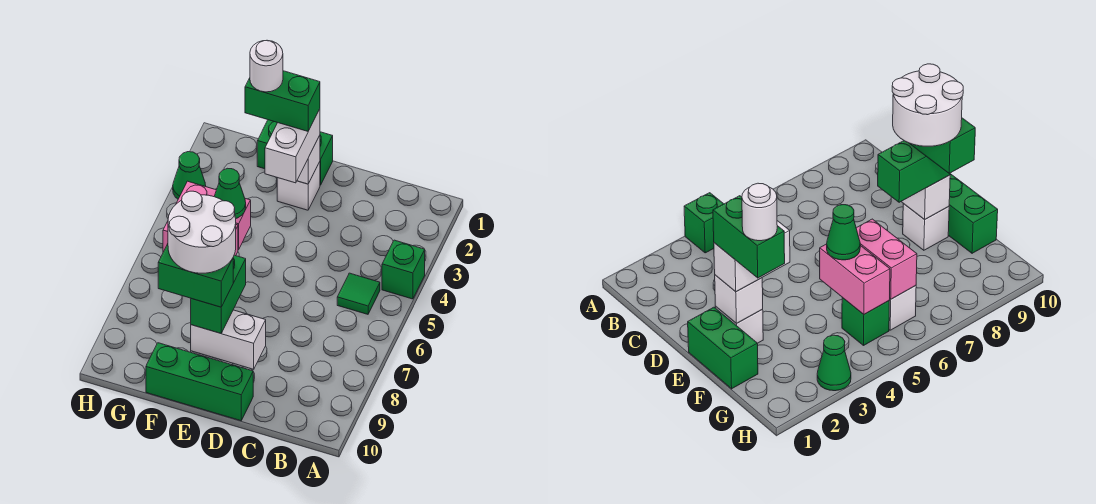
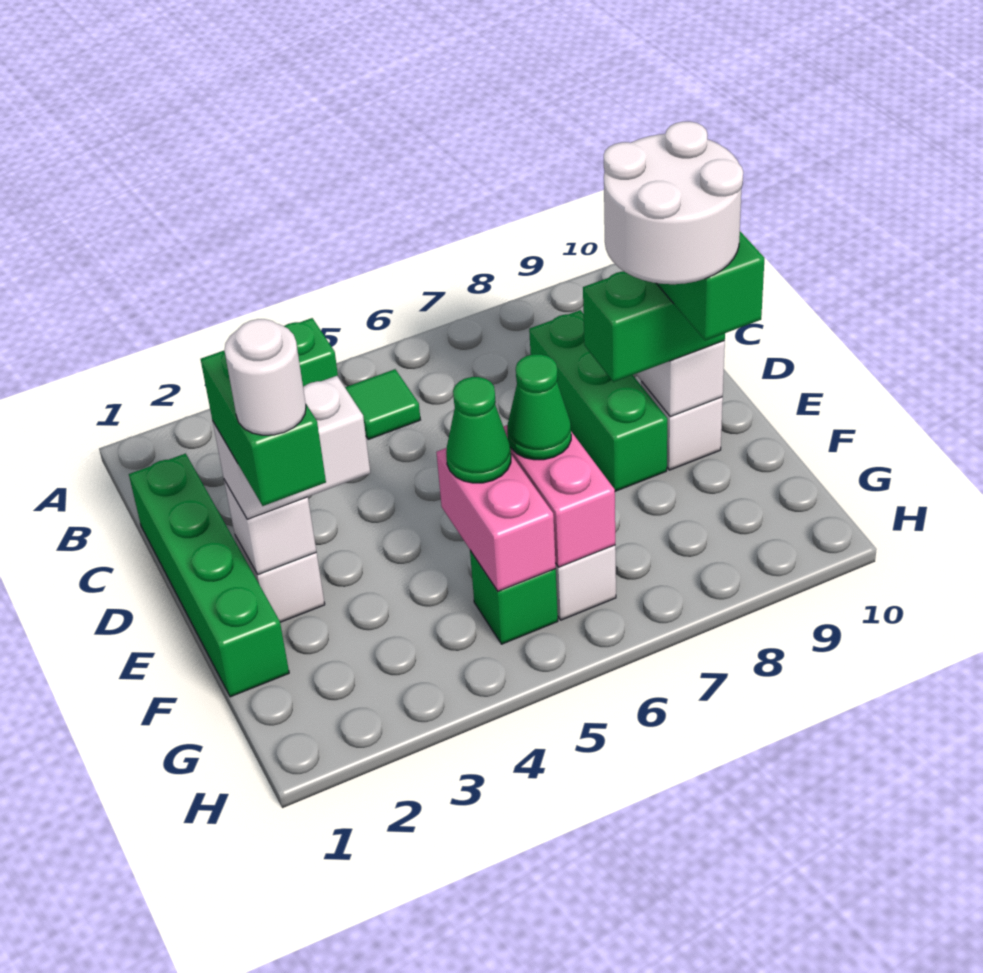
green brick D10:F10 level 1 -> green brick C8:E8 level 1
green brick E1:F1 level 1 -> green brick C1:F1 level 1
green cone H3 level 1 -> green cone F6 level 3

